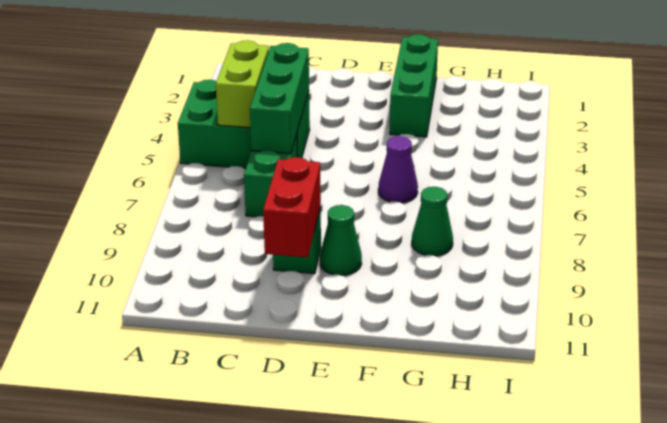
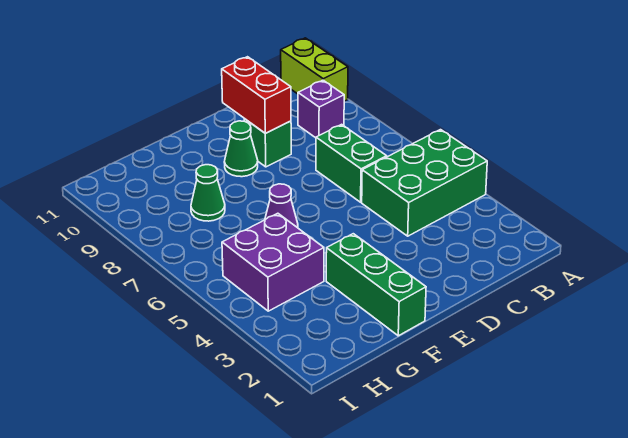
lime brick B4:B5 level 2 -> lime brick A10:A11 level 1
none -> purple brick B9 level 1
green brick C4:C6 level 2 -> none
none -> purple brick G4:H5 level 1

